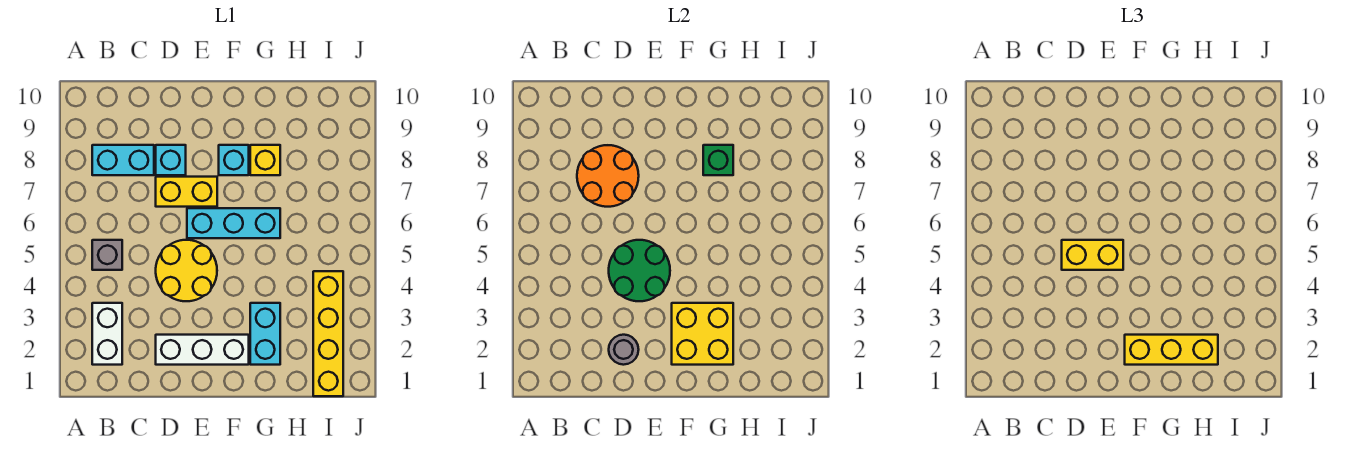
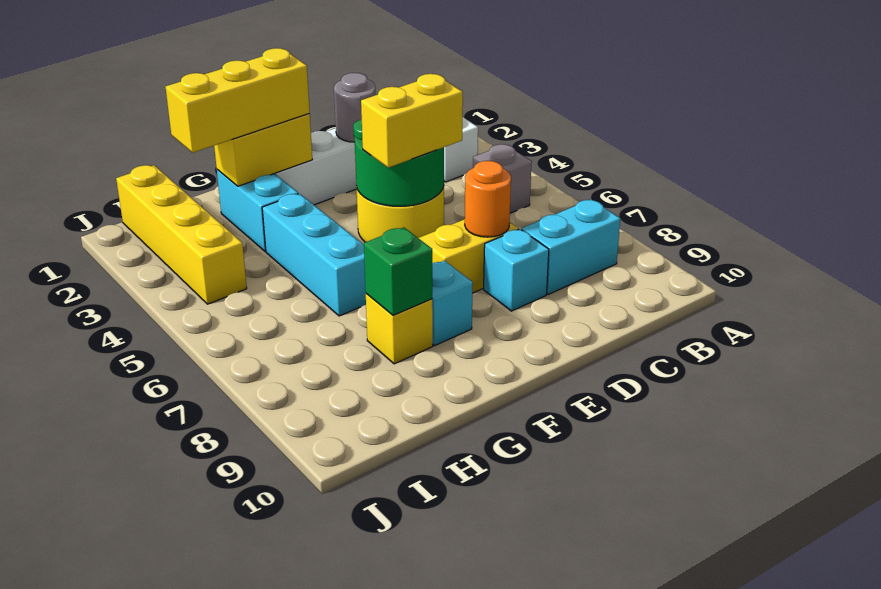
orange round brick C7:D8 level 2 -> orange round brick D7 level 2
cyan brick E6:G6 level 1 -> cyan brick G4:G6 level 1
yellow brick F2:G3 level 2 -> yellow brick F2:G2 level 2

